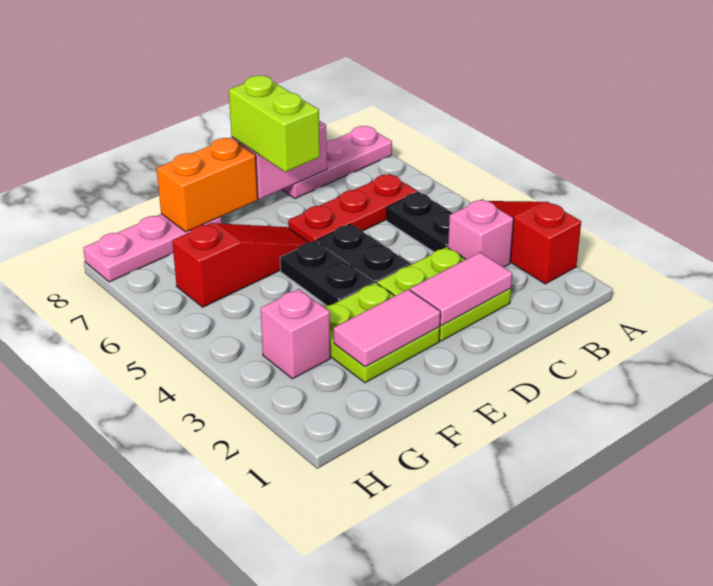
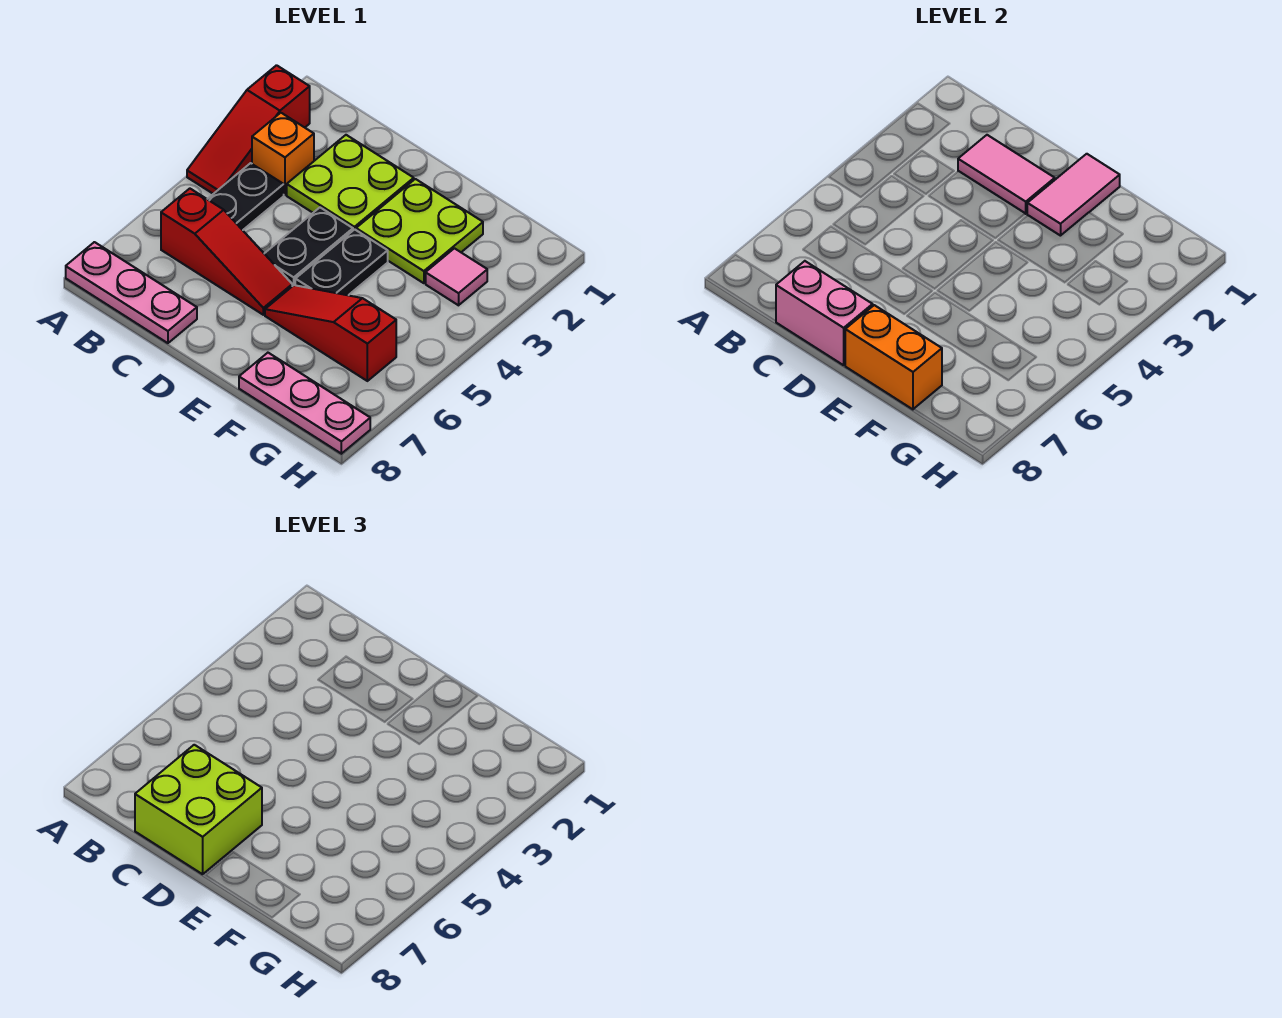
pink brick B3 level 1 -> orange brick B3 level 1
red plate B6:D6 level 1 -> red slope B6:D6 level 1 top B
lime brick D7:D8 level 3 -> lime brick C7:D8 level 3
pink tile E2:F2 level 2 -> pink tile E1:E2 level 2
pink brick G3 level 1 -> pink tile G3 level 1

